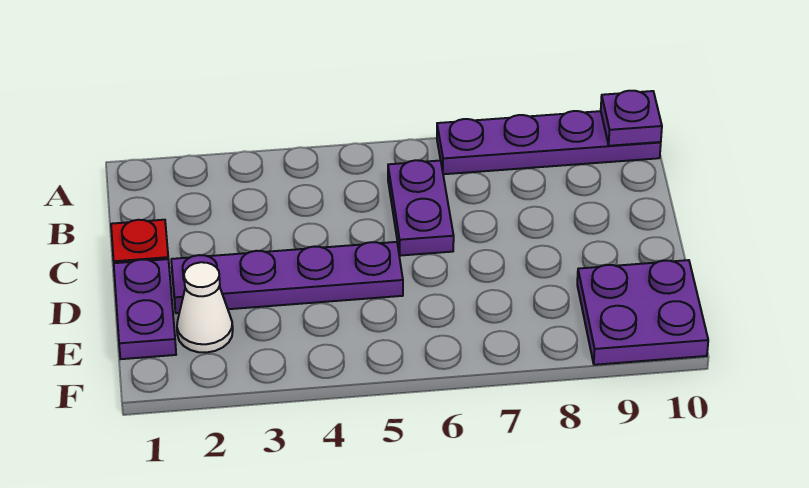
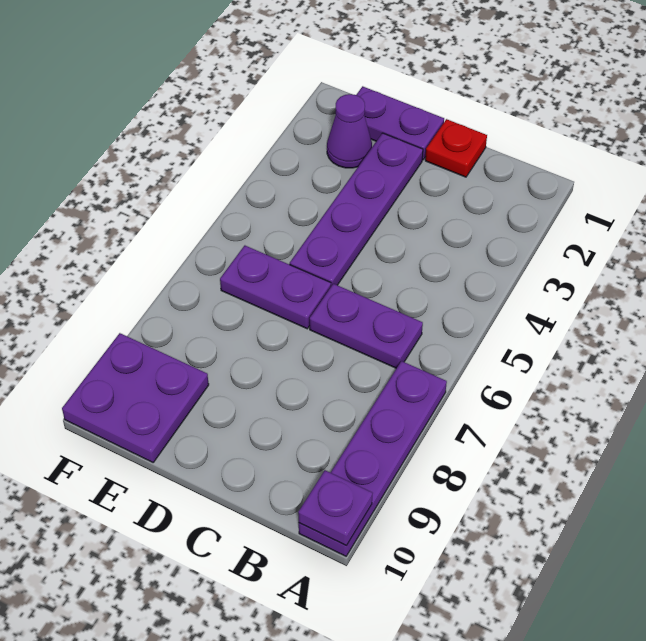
none -> purple plate D6:E6 level 1
white cone E2 level 1 -> purple cone E2 level 1

